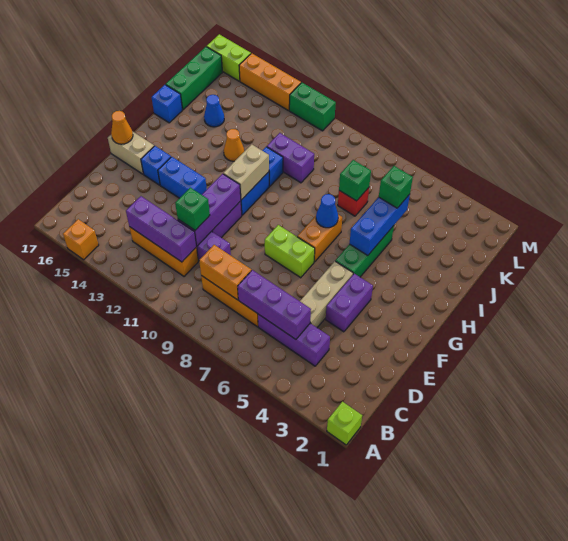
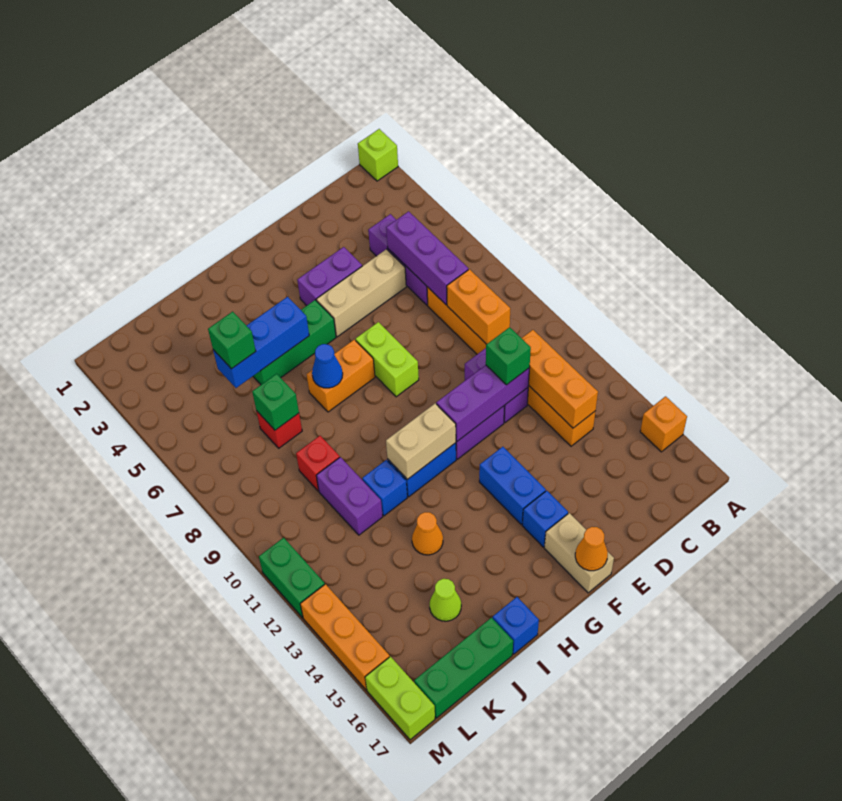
purple brick C11:C13 level 2 -> orange brick C11:C13 level 2
none -> red brick J9 level 1
blue cone J15 level 1 -> lime cone J15 level 1

